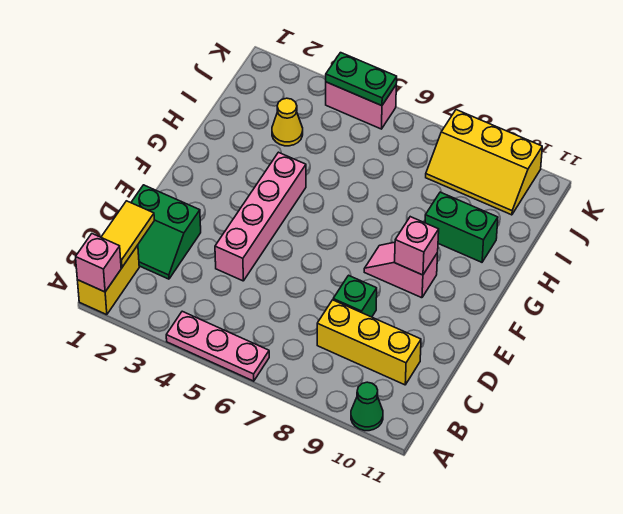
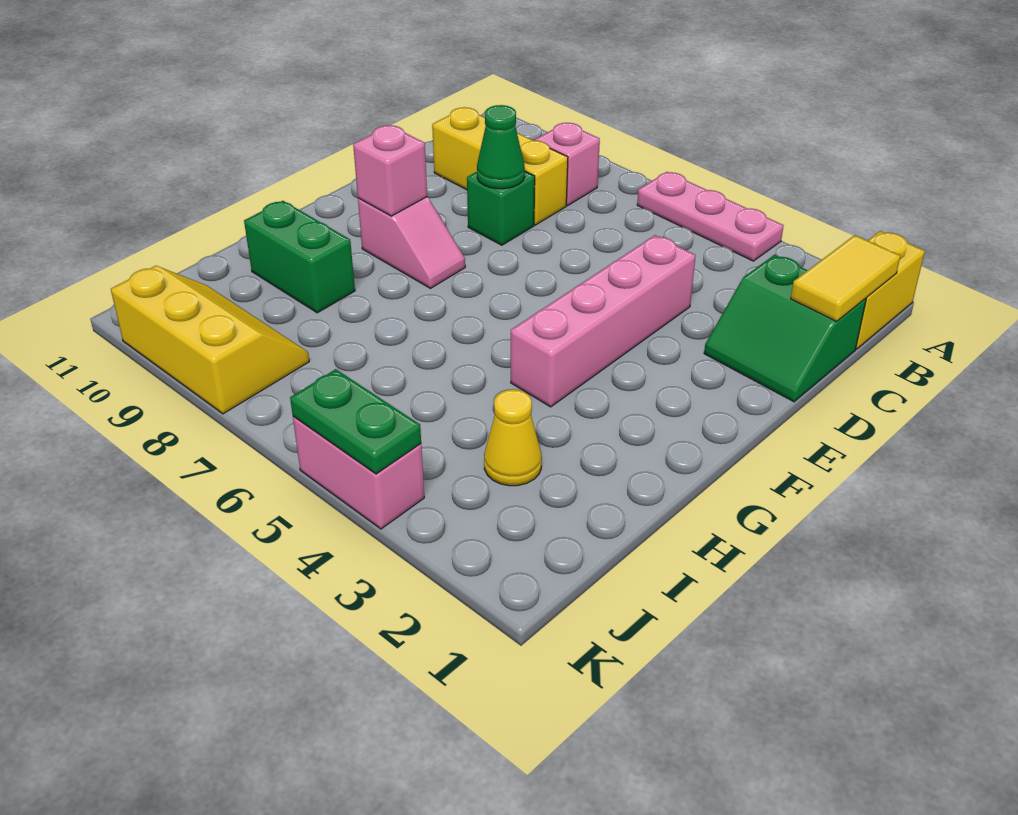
pink brick A1 level 2 -> pink brick B8 level 1
green cone A10 level 1 -> green cone D8 level 2
green slope C1:D2 level 1 top D -> green slope C1:D2 level 1 top C

